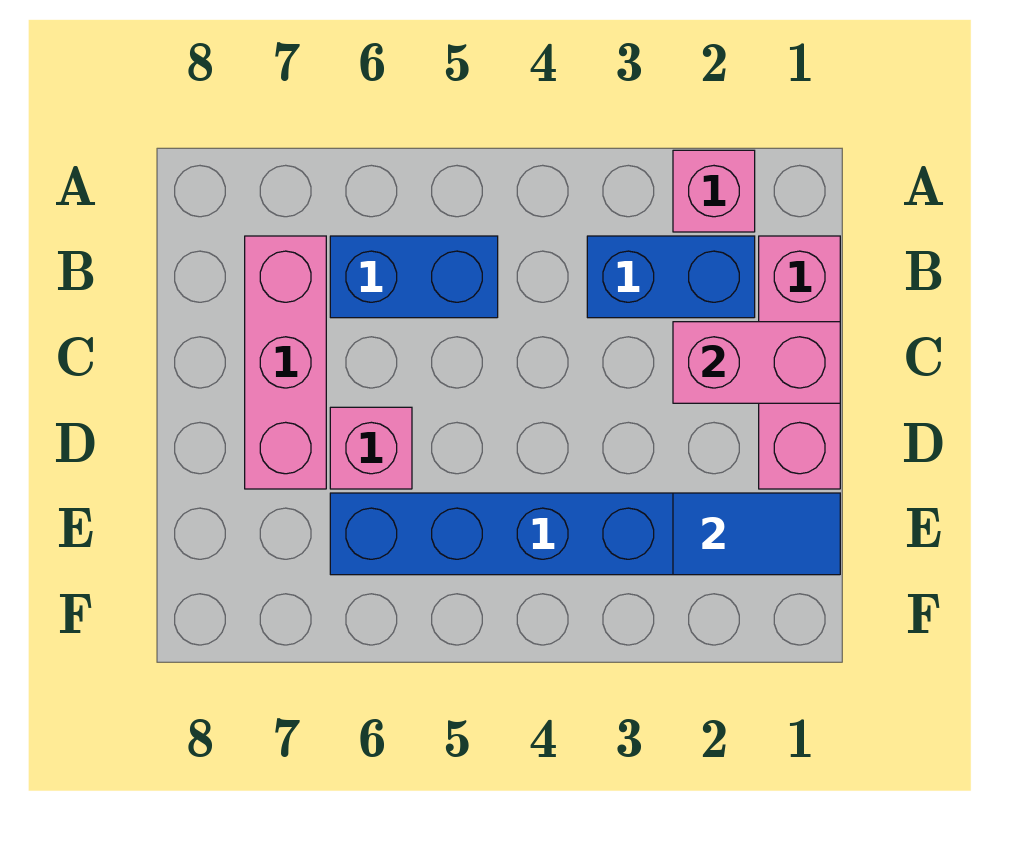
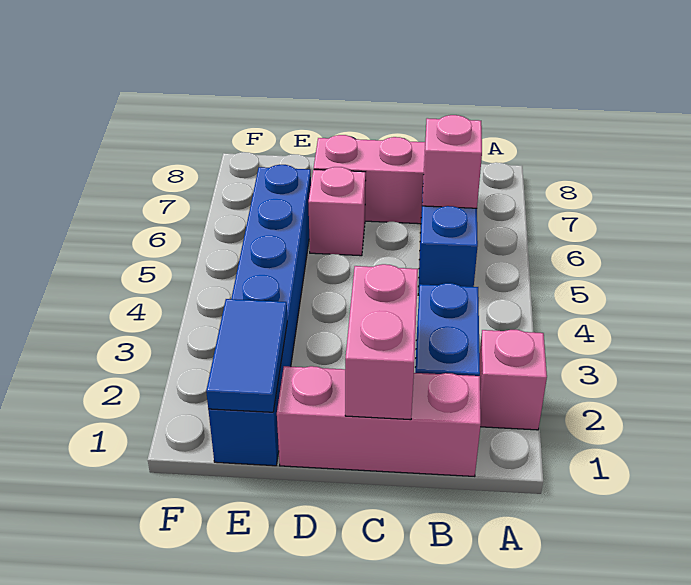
none -> pink brick B6 level 2

